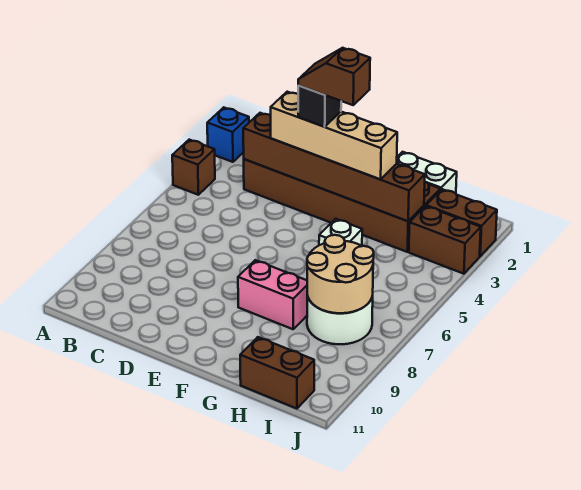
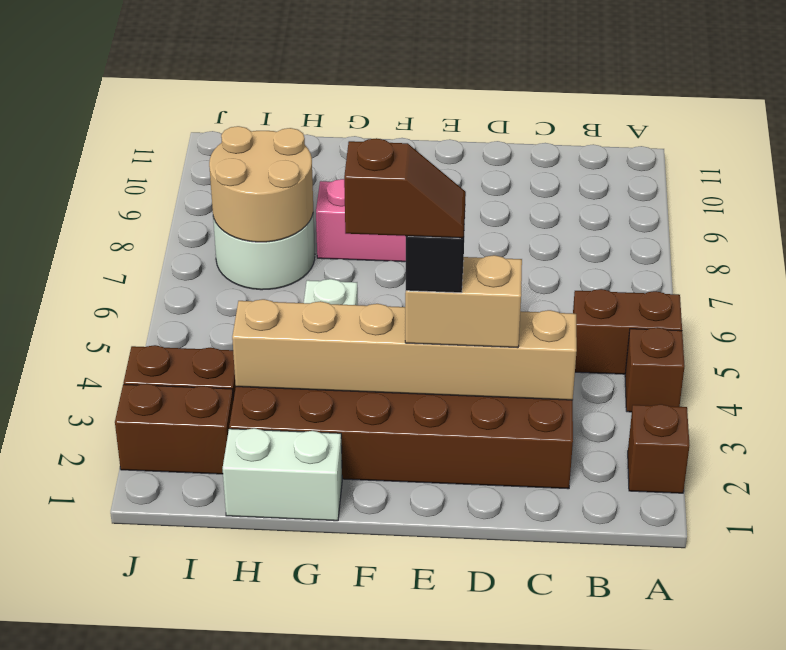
blue brick A2 level 1 -> brown brick A2 level 1
brown brick C3:H3 level 2 -> tan brick C3:H3 level 2
tan brick D3:G3 level 3 -> tan brick D3:E3 level 3
brown brick H11:I11 level 1 -> brown brick A5:B5 level 1

